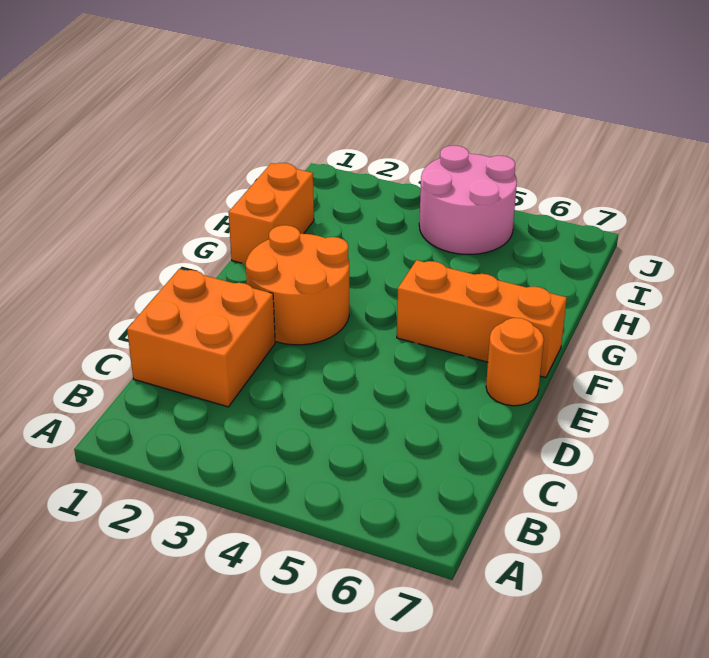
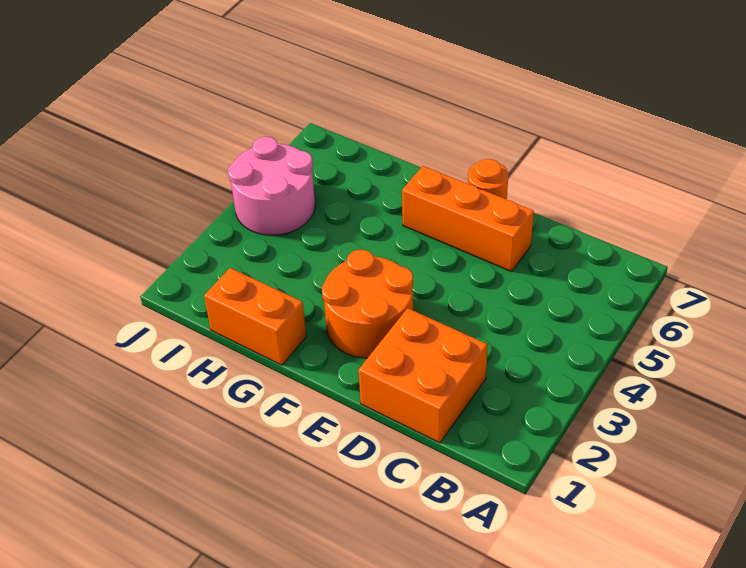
orange brick F5:F7 level 1 -> orange brick D6:F6 level 1

